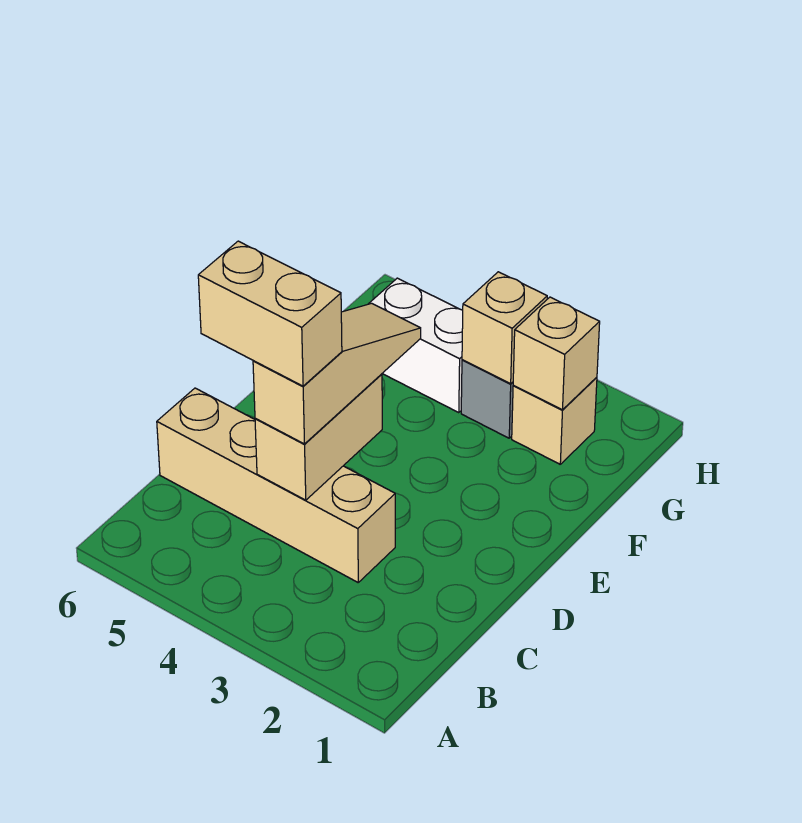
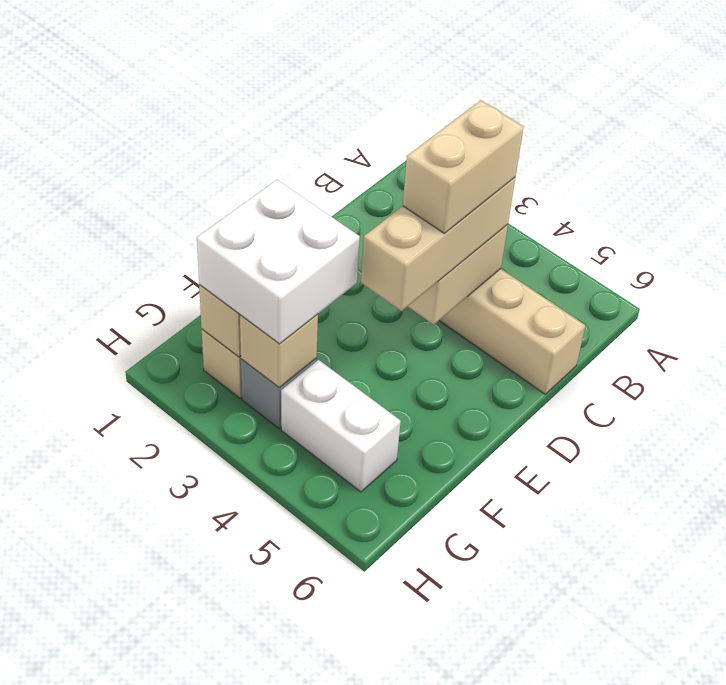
tan slope C4:E4 level 3 top C -> tan brick C4:E4 level 3
tan brick C4:C5 level 4 -> tan brick C4:D4 level 4
none -> white brick F2:G3 level 3

